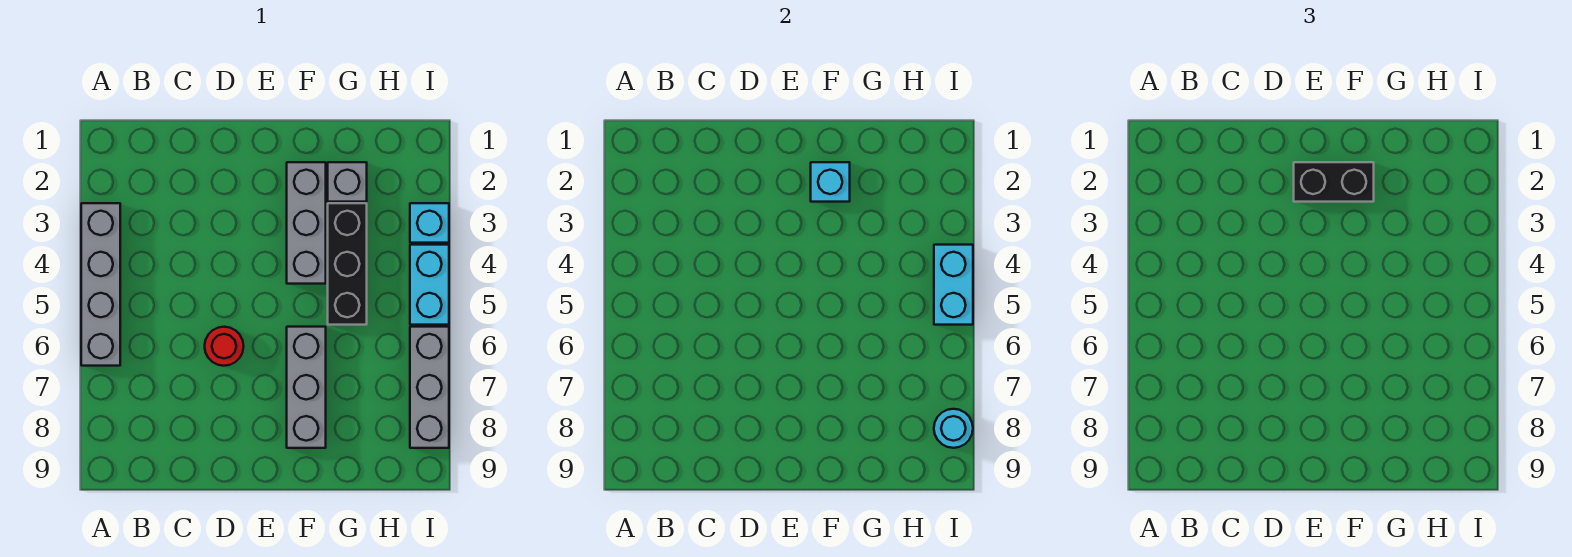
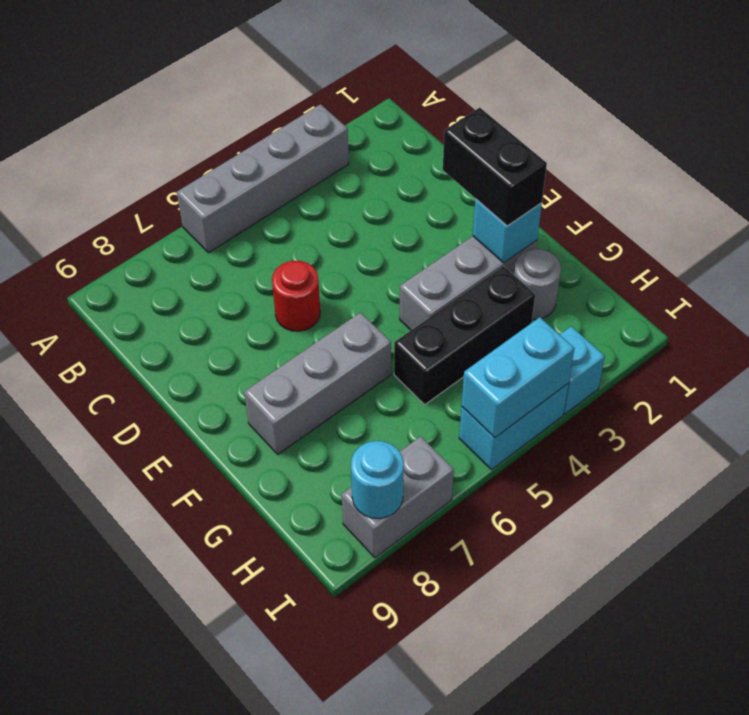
grey brick G2 level 1 -> grey round brick G2 level 1
grey brick I6:I8 level 1 -> grey brick I7:I8 level 1

